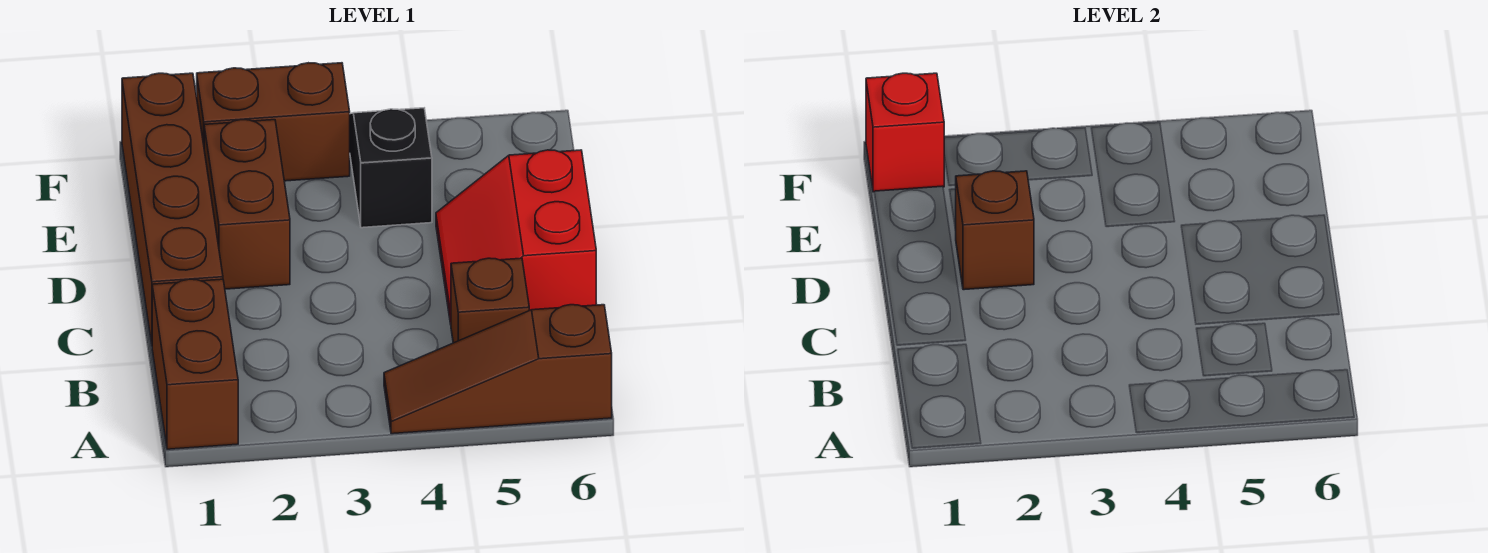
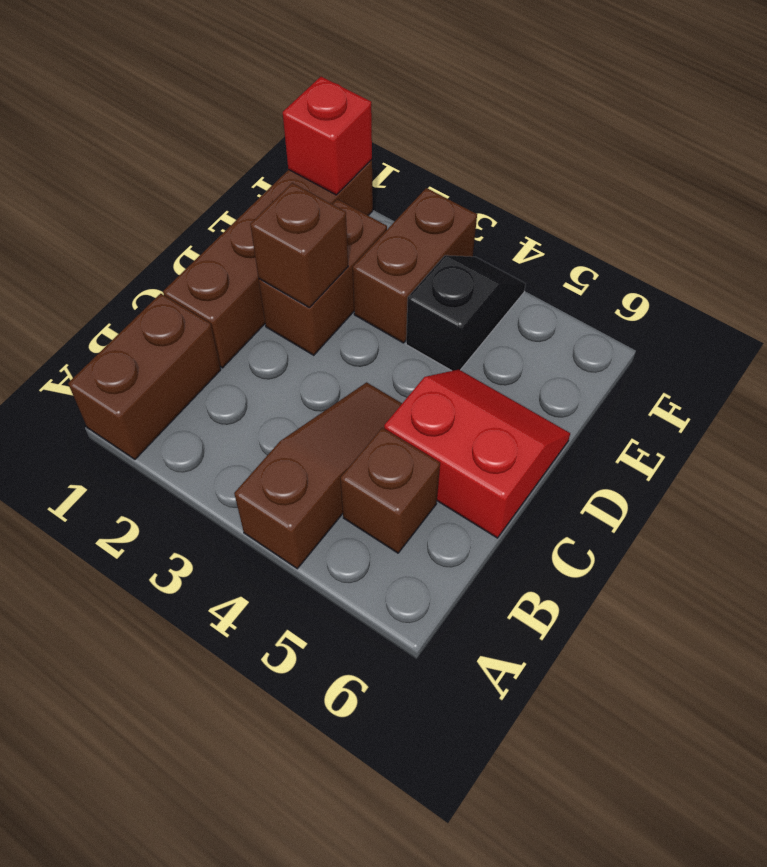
brown slope A4:A6 level 1 top 6 -> brown slope A4:C4 level 1 top A
red slope C5:D6 level 1 top 6 -> red slope C5:D6 level 1 top C
brown brick F2:F3 level 1 -> brown brick E3:F3 level 1

